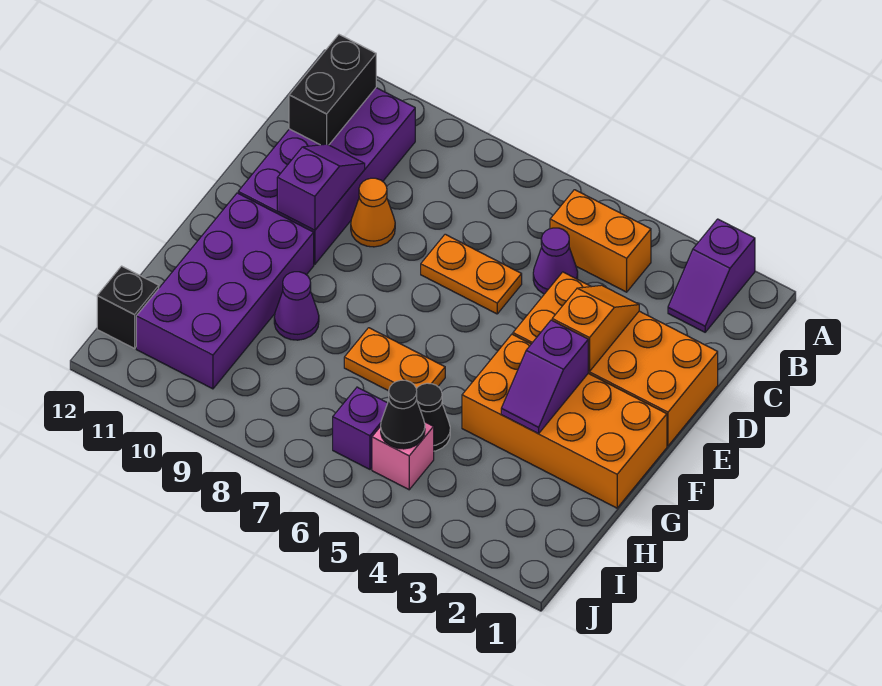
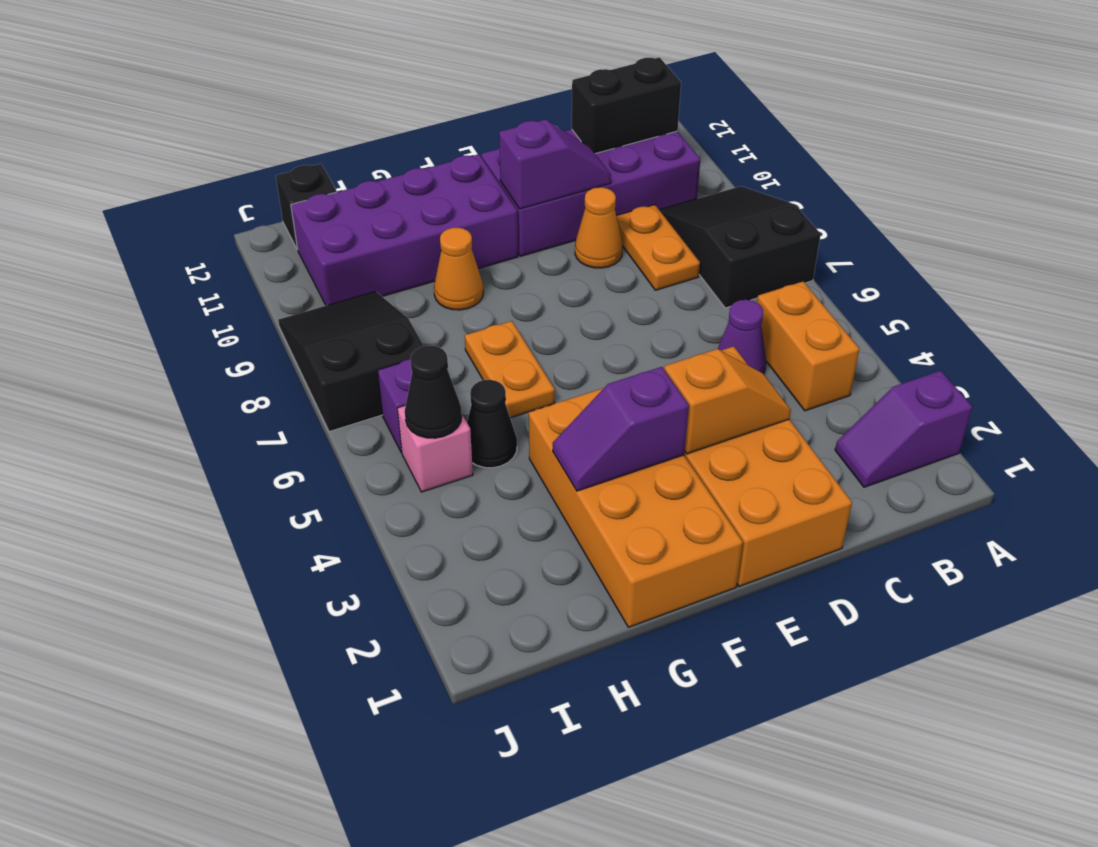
none -> black slope A7:B9 level 1 top 7
orange plate D6:D7 level 1 -> orange plate C8:C9 level 1
purple cone G9 level 1 -> orange cone G9 level 1
none -> black slope I7:J9 level 1 top 7

